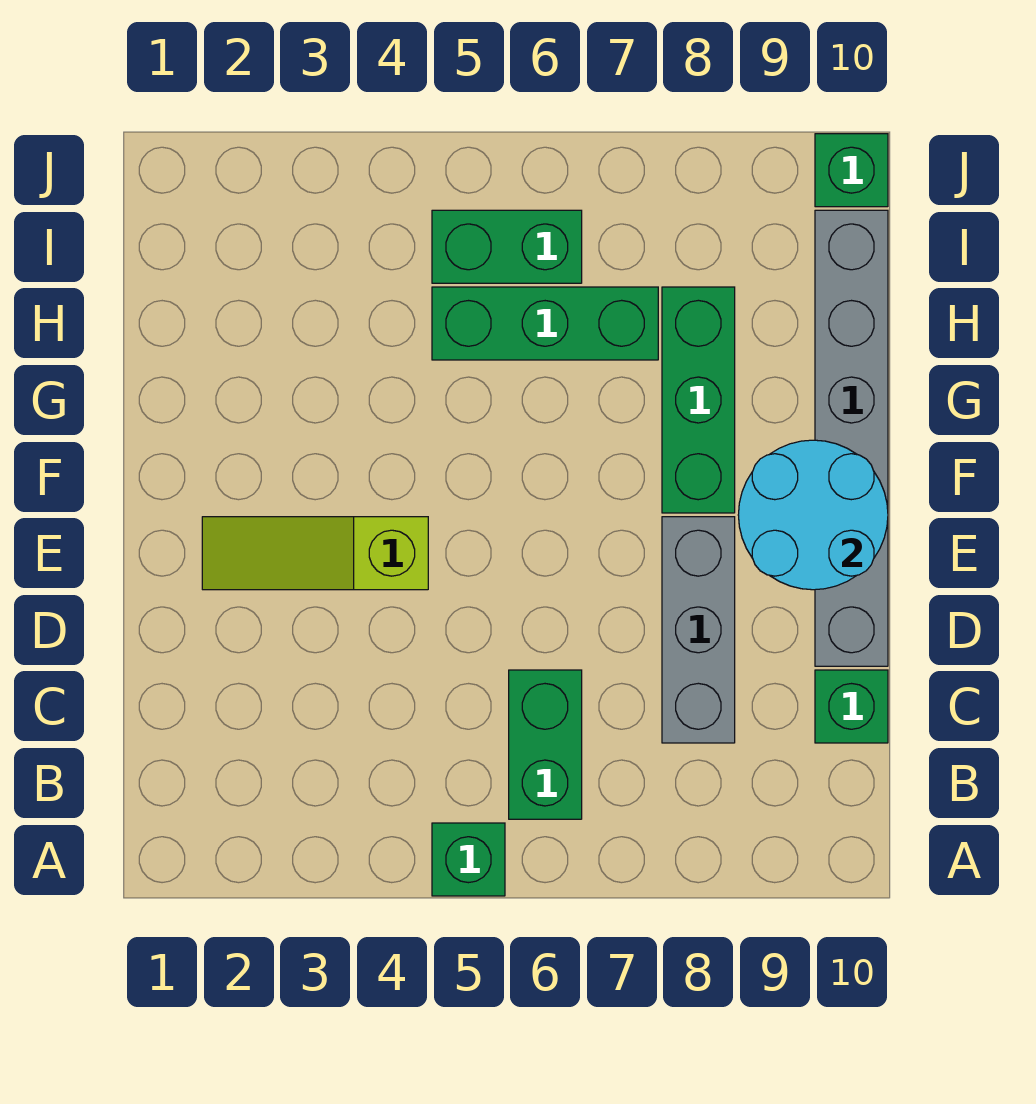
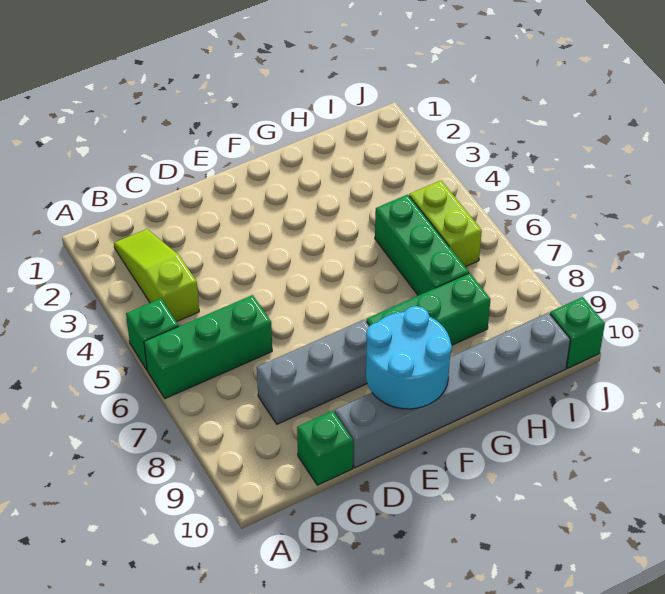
green brick B6:C6 level 1 -> green brick A6:C6 level 1
lime slope E2:E4 level 1 top 4 -> lime slope B2:B4 level 1 top 4
green brick I5:I6 level 1 -> lime brick I5:I6 level 1

